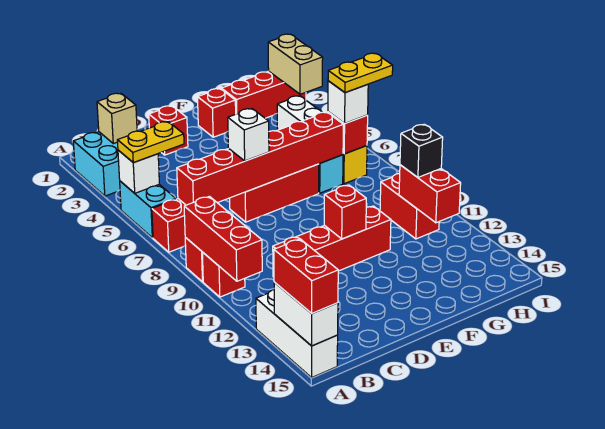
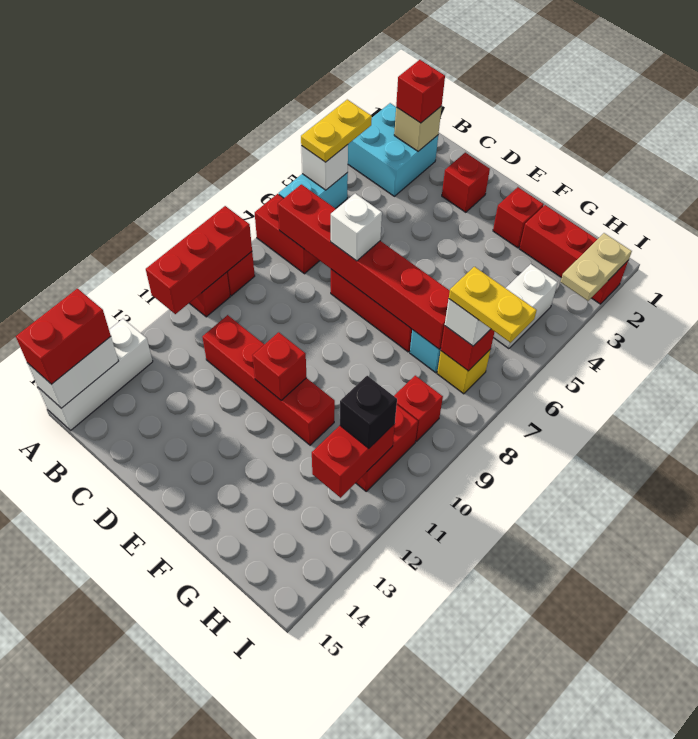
yellow plate A5:B5 level 3 -> yellow plate A4:A5 level 3
none -> red brick B2 level 3
none -> red brick H9 level 1
tan brick I2:I3 level 2 -> tan plate I2:I3 level 2

